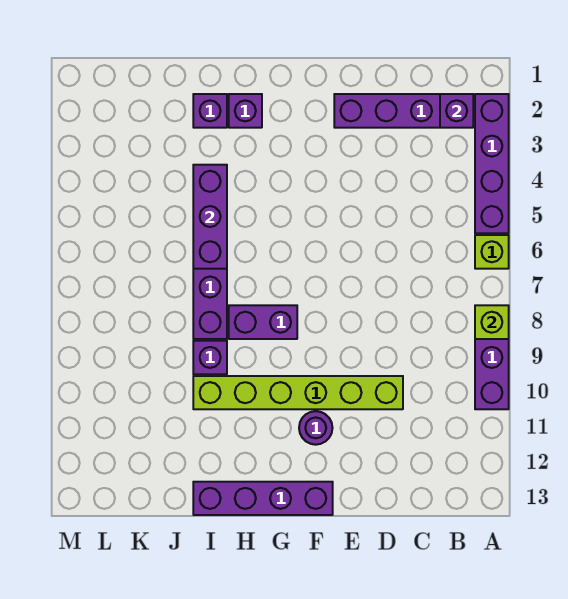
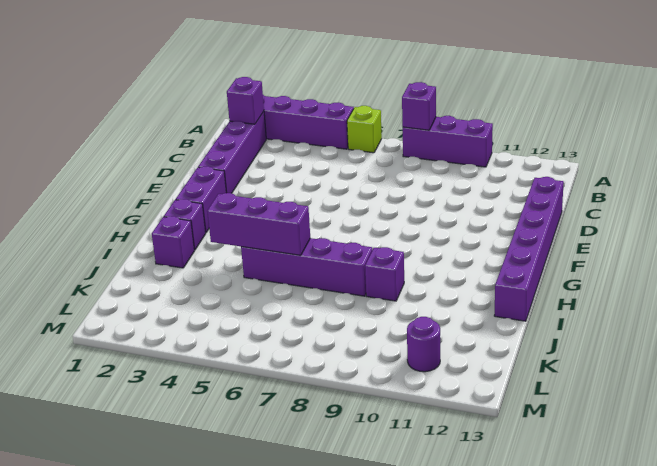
lime brick A8 level 2 -> purple brick A8 level 2
lime brick D10:I10 level 1 -> none
purple round brick F11 level 1 -> purple round brick L11 level 1
purple brick F13:I13 level 1 -> purple brick D13:I13 level 1
purple brick G8:H8 level 1 -> purple brick F2:G2 level 1

